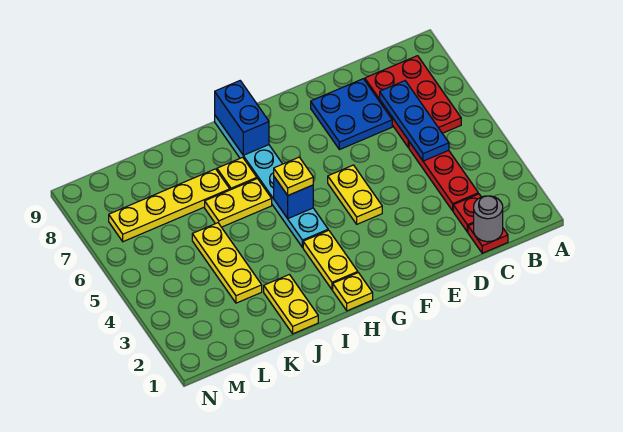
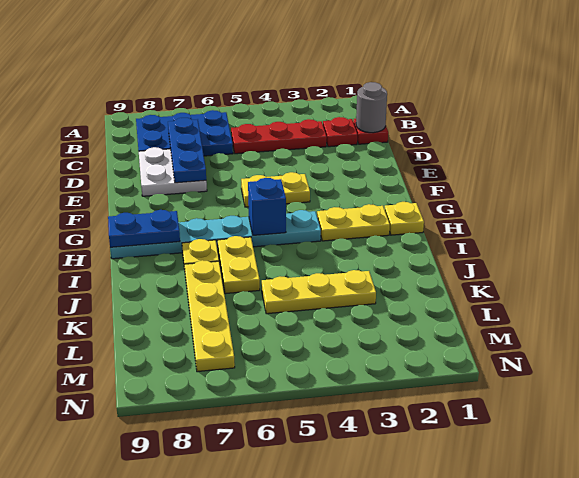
red plate B6:C8 level 1 -> blue plate B6:C8 level 1
blue plate C5:C7 level 2 -> blue plate C7:E7 level 2
blue plate D7:E8 level 1 -> white plate D7:E8 level 1
yellow plate H5 level 3 -> none
blue brick H8:H9 level 2 -> blue plate H8:H9 level 2
yellow plate J1:J2 level 1 -> none

